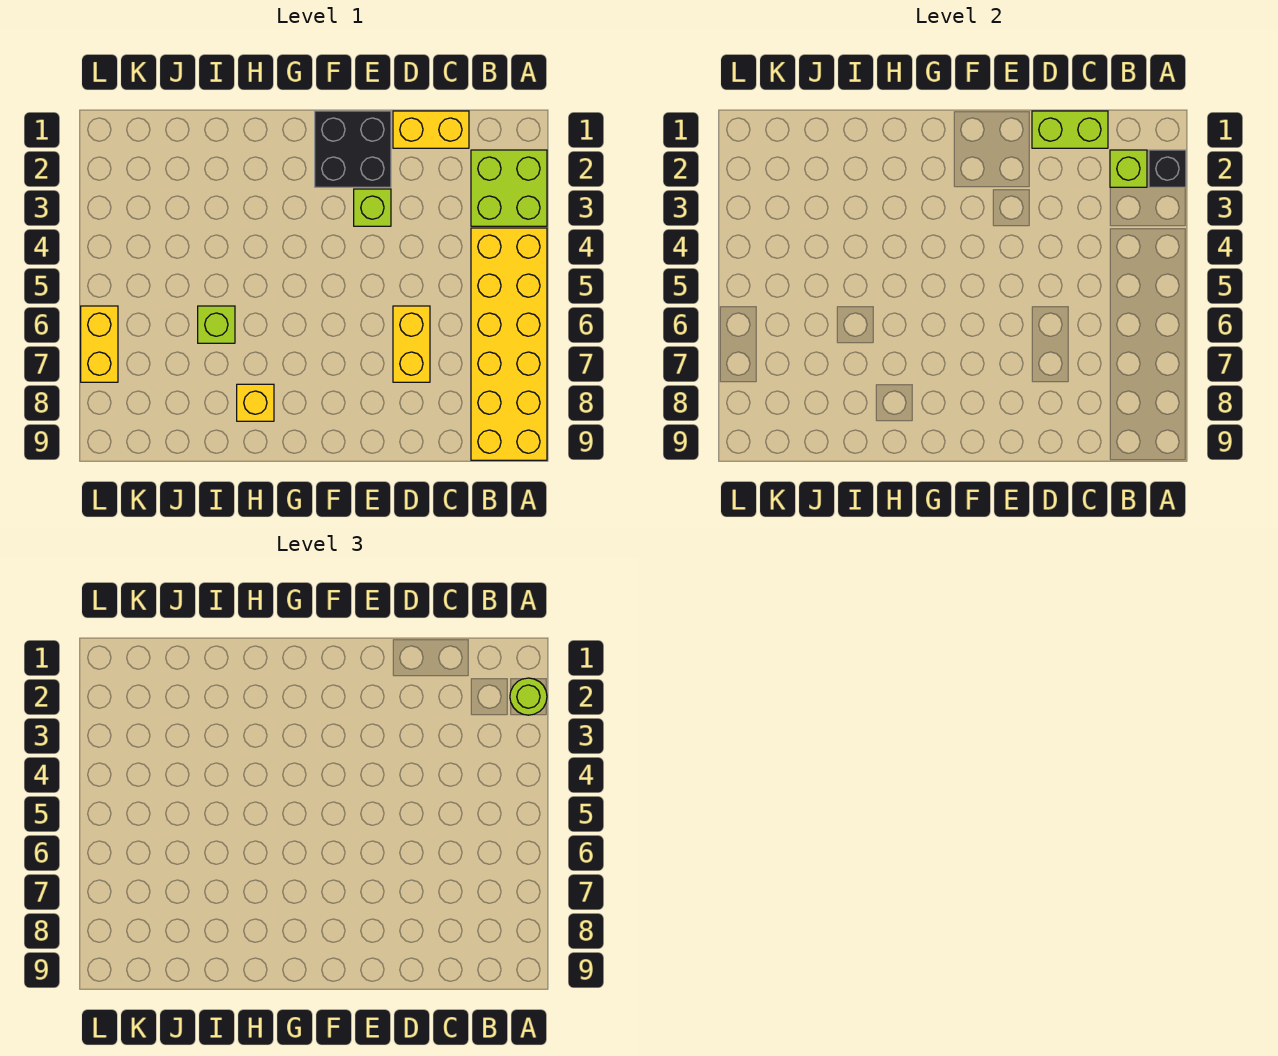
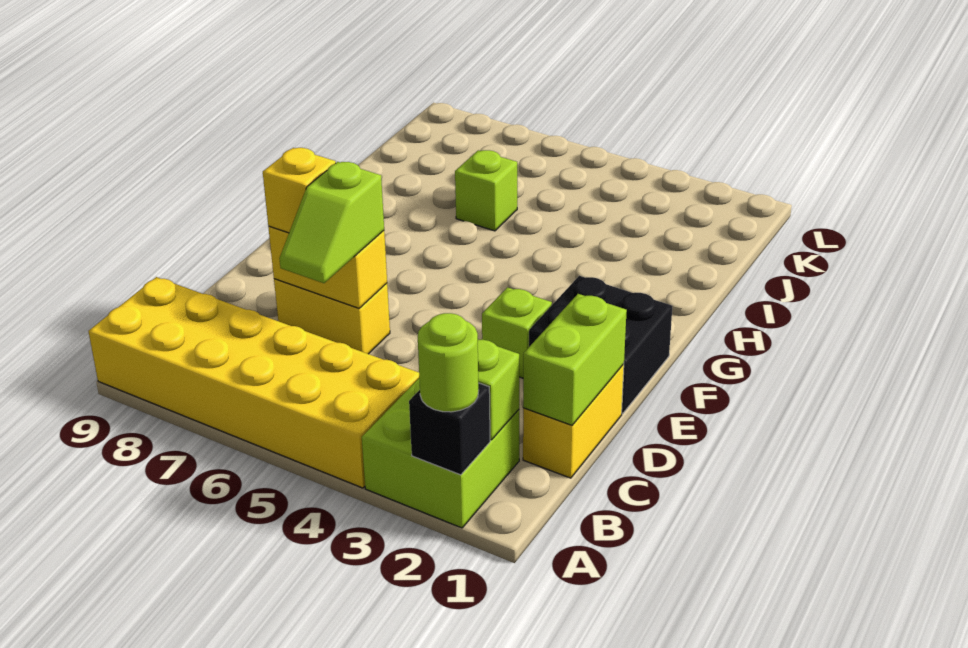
none -> lime slope C6:D6 level 3 top D
yellow brick H8 level 1 -> yellow brick D7 level 3
yellow brick L6:L7 level 1 -> yellow brick D6:D7 level 2

